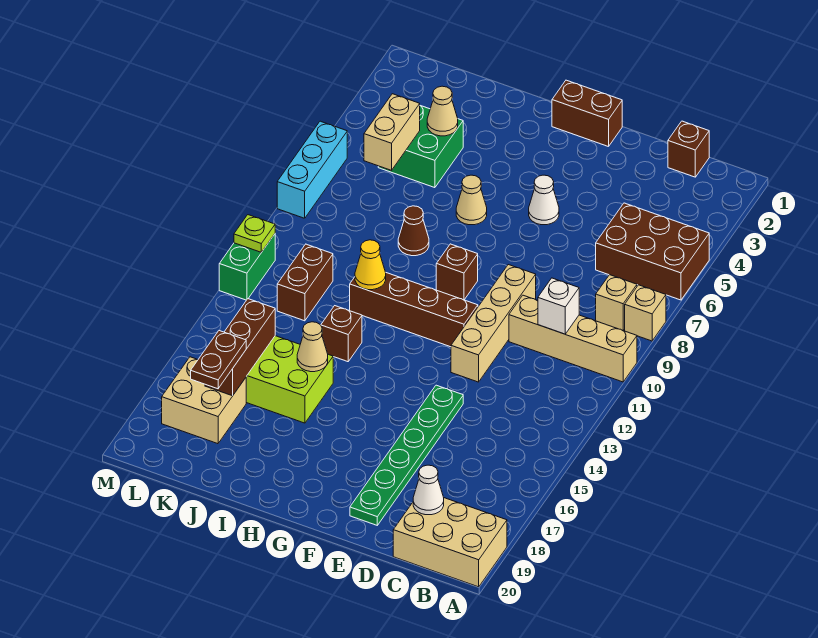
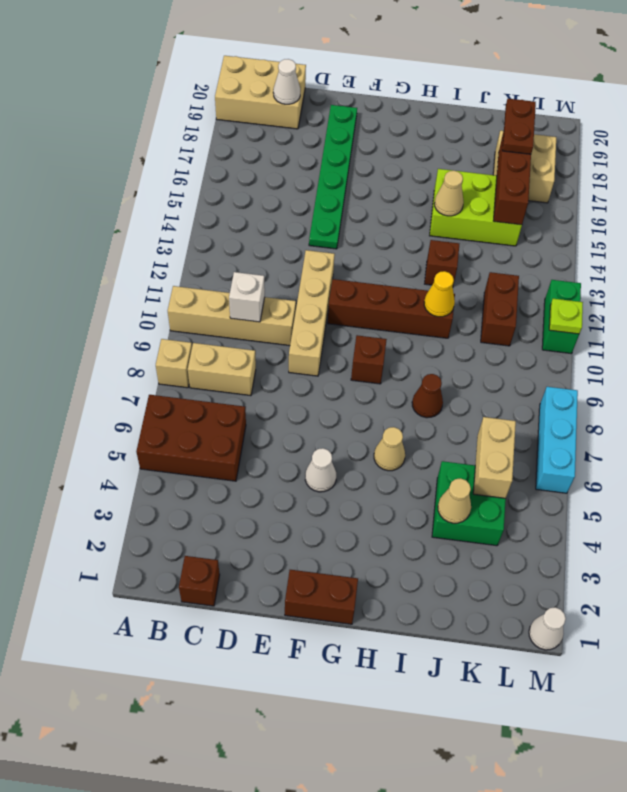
tan brick B8 level 1 -> tan brick B8:C8 level 1
none -> white cone M1 level 1

